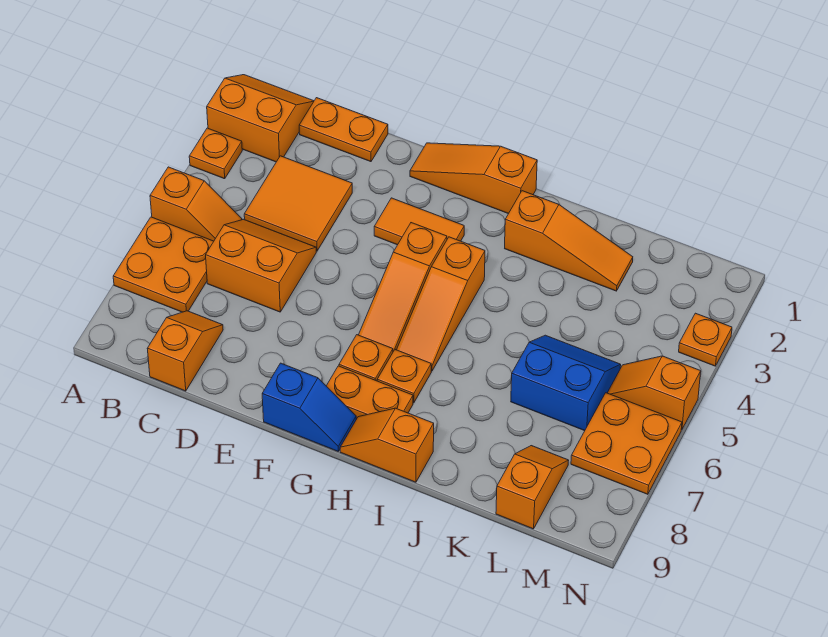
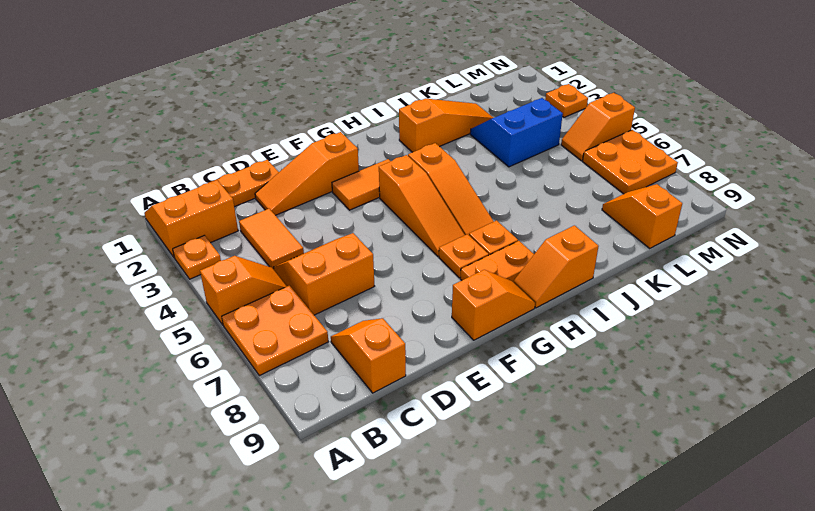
orange tile C3:D4 level 1 -> orange tile C3:C4 level 1
orange slope F1:H1 level 1 top H -> orange slope D2:F2 level 1 top F
blue slope F9:G9 level 1 top F -> orange slope F9:G9 level 1 top F
blue slope K5:L6 level 1 top 6 -> blue slope K3:L4 level 1 top 4

